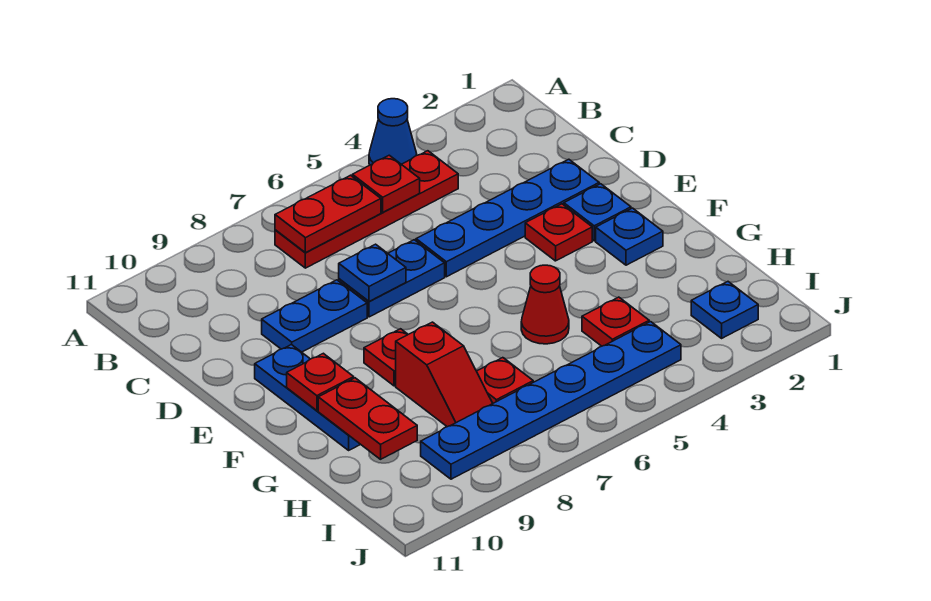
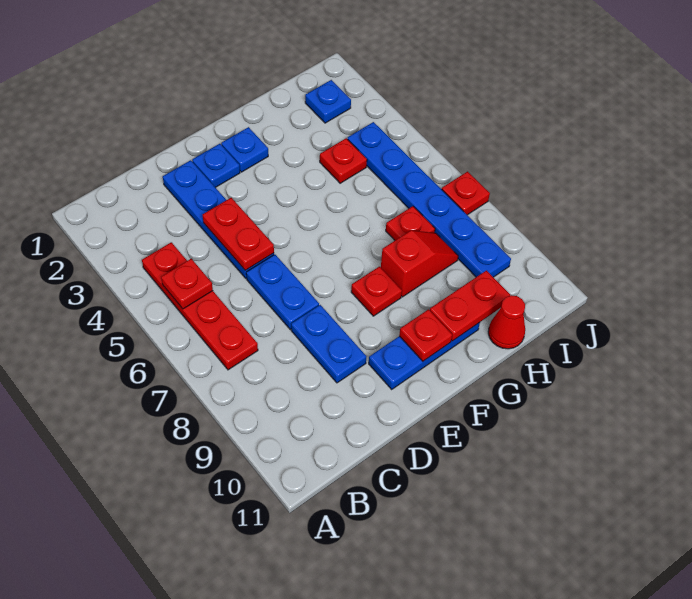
blue cone A4 level 1 -> none
red plate B6:B7 level 2 -> red plate D4:D5 level 2
blue plate D7 level 2 -> none
red plate E3 level 1 -> red plate J7 level 1
red cone G5 level 1 -> red cone H11 level 1

